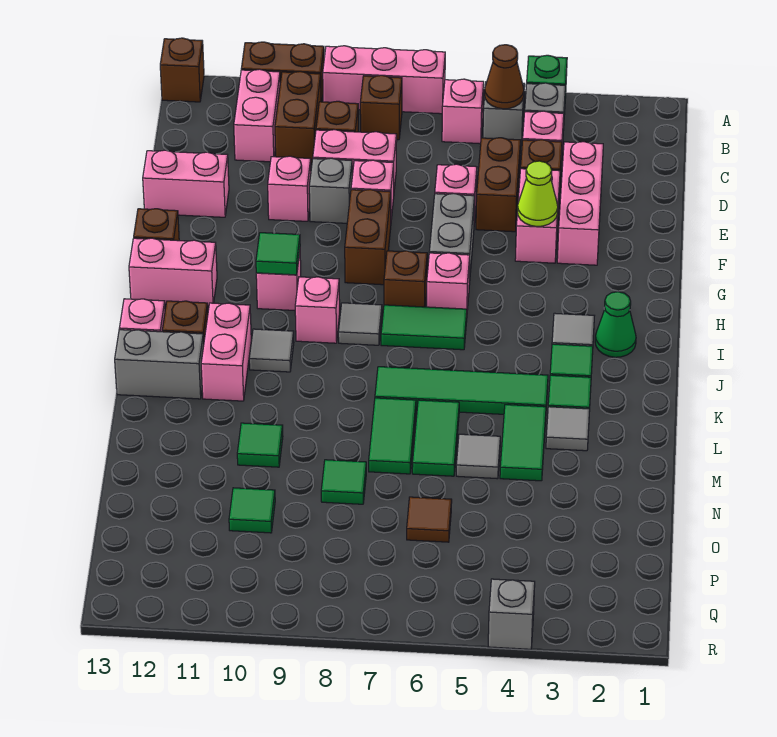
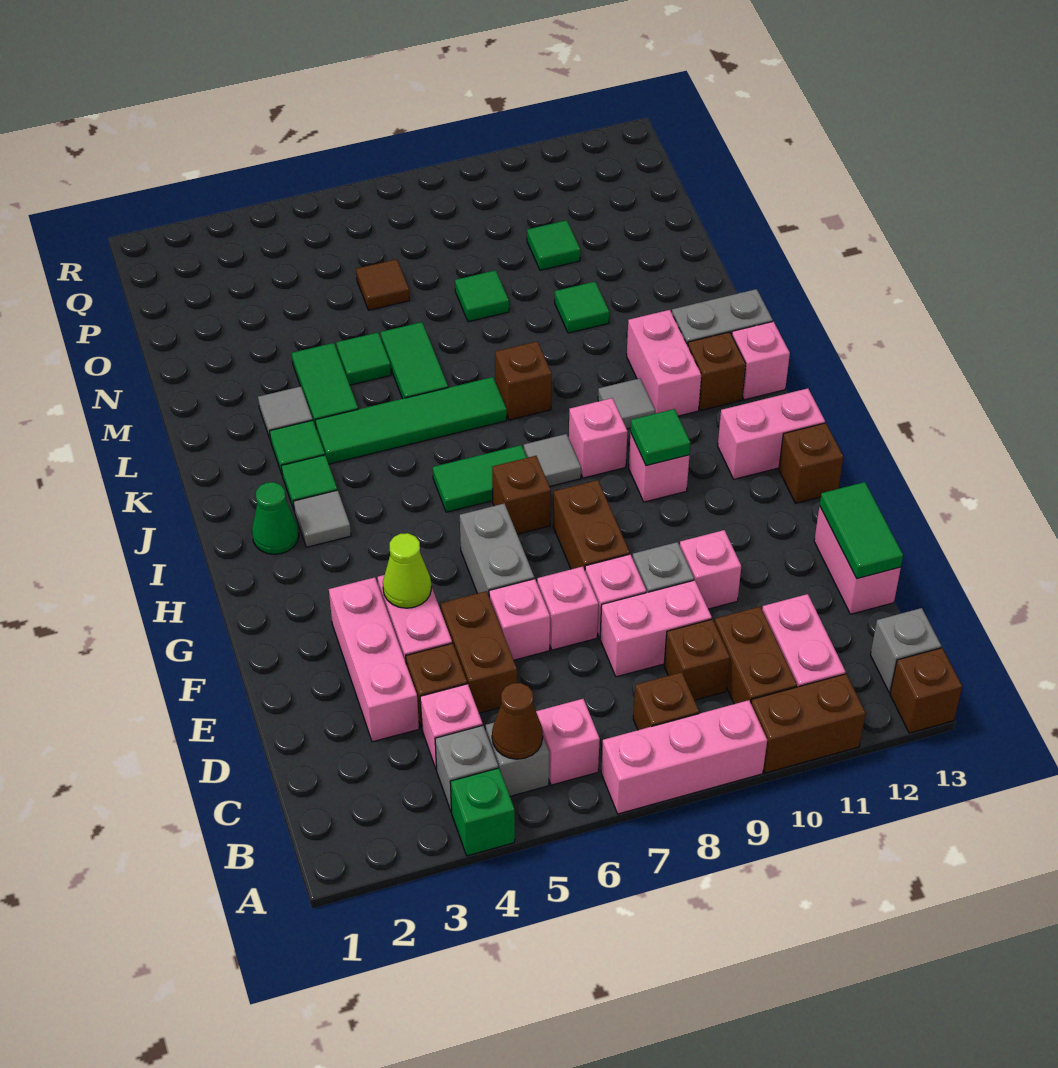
pink brick E12:E13 level 1 -> pink brick D13:E13 level 1
pink brick H6 level 1 -> pink brick E7 level 1
none -> brown brick K8 level 1
green tile L7:M7 level 1 -> green tile D13:E13 level 2
grey tile M5 level 1 -> green tile M5 level 1
grey brick R4 level 1 -> grey brick B13 level 1

